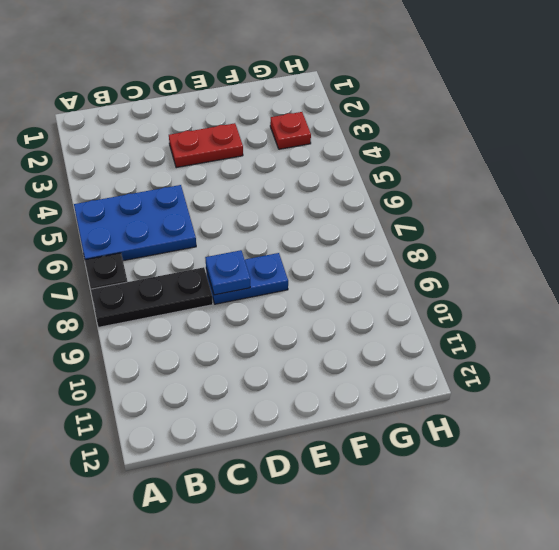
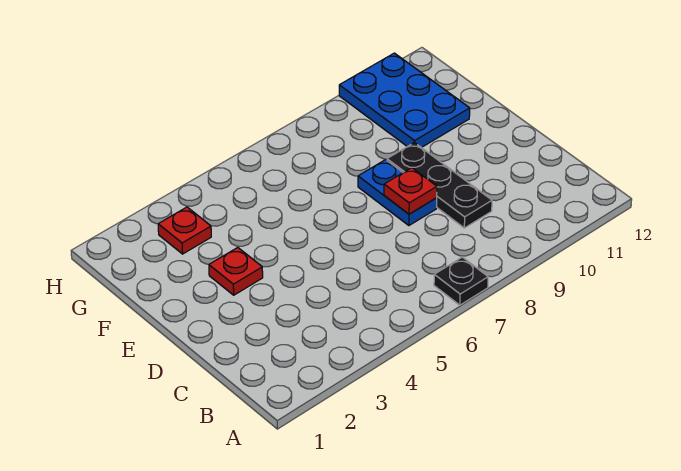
blue plate A5:C6 level 1 -> blue plate F10:H11 level 1
black plate A8:C8 level 1 -> black plate C9:E9 level 1
red plate D3:E3 level 1 -> red plate E3 level 1
blue plate D8 level 2 -> red plate D8 level 2

